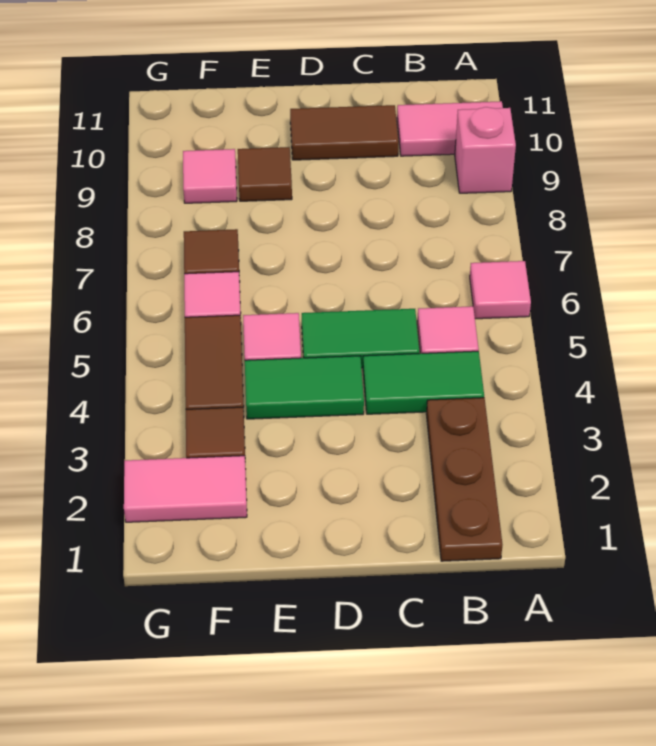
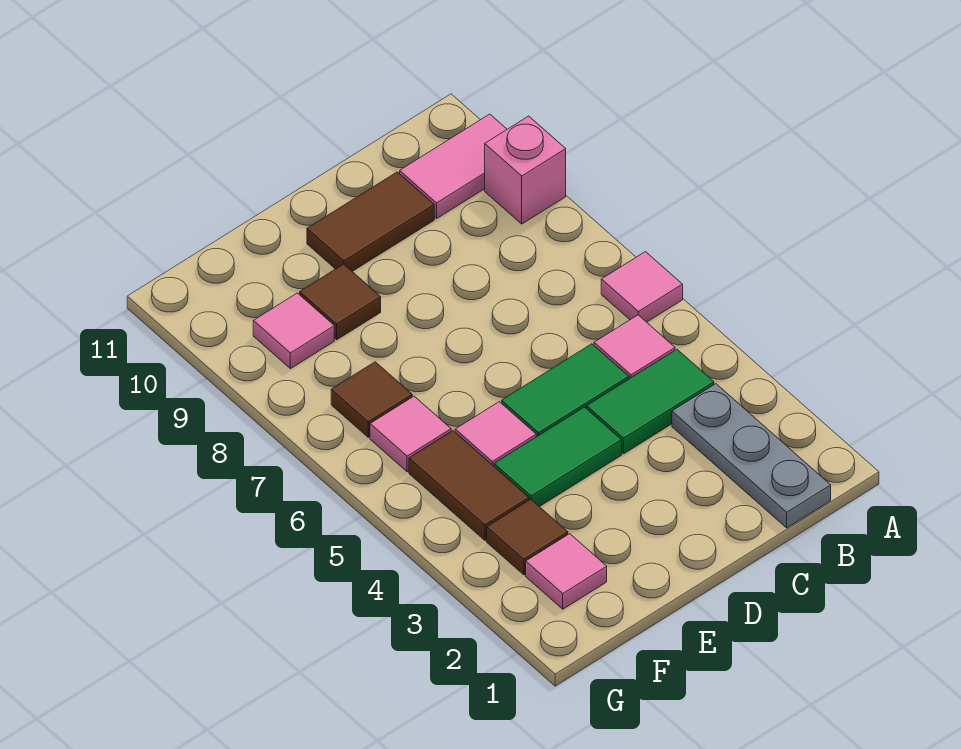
brown plate B1:B3 level 1 -> grey plate B1:B3 level 1
pink tile F2:G2 level 1 -> pink tile F2 level 1

